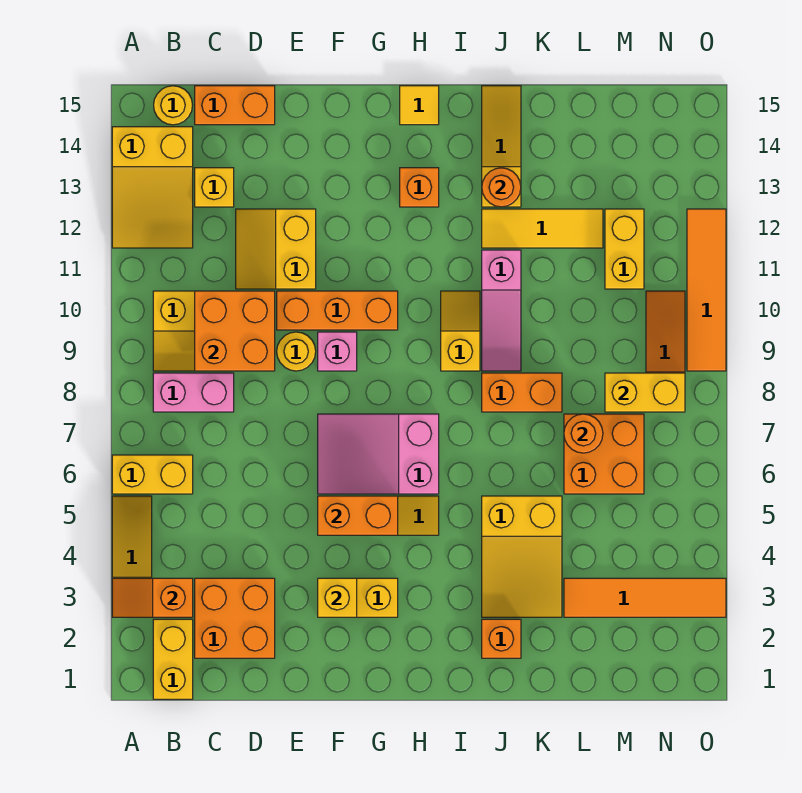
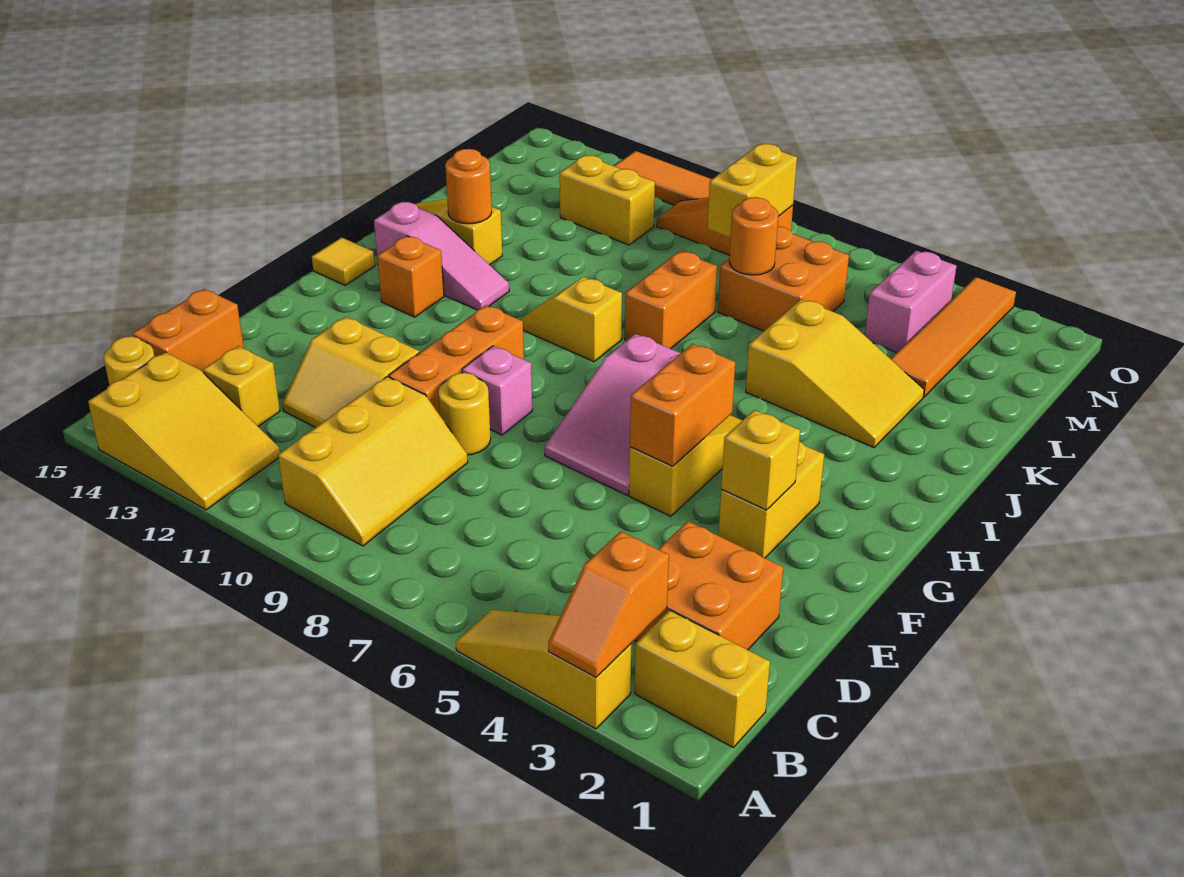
yellow brick A6:B6 level 1 -> none
pink brick B8:C8 level 1 -> pink brick M4:N4 level 1
orange brick C9:D10 level 2 -> none
orange brick J2 level 1 -> none
pink slope J9:J11 level 1 top 11 -> pink slope I12:I14 level 1 top 14
yellow tile J12:L12 level 1 -> none

